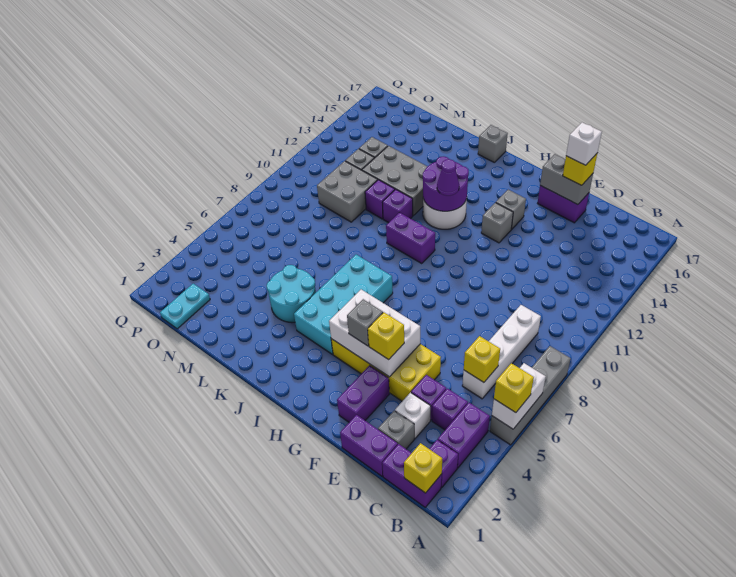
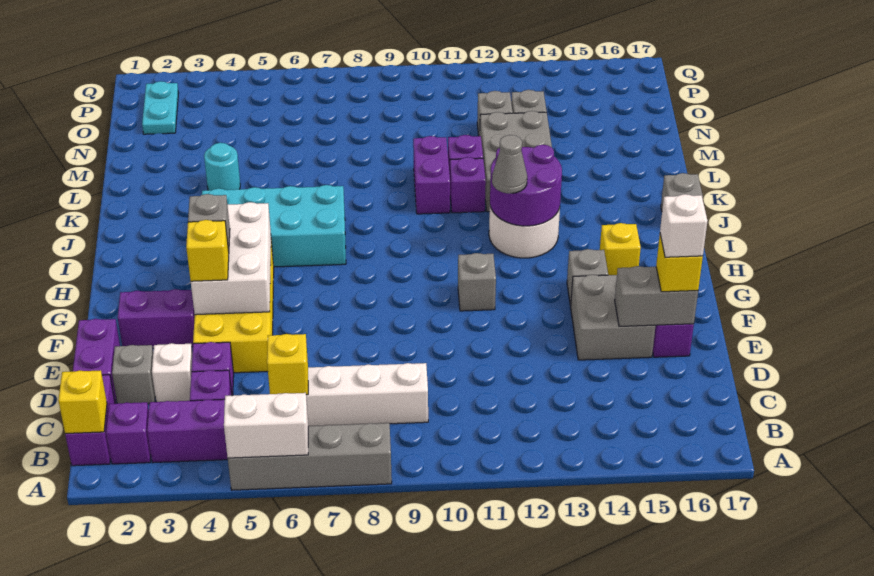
yellow brick A5 level 3 -> yellow brick H15 level 1
grey brick E16:F16 level 2 -> grey brick E15:E16 level 2
grey brick G13 level 1 -> grey brick G11 level 1
purple brick I10:J10 level 1 -> purple brick K10:L10 level 1
purple cone I12 level 3 -> grey cone I12 level 3
cyan round brick K4:L5 level 1 -> cyan round brick L4 level 1
grey brick M10:N11 level 1 -> grey brick E14:F15 level 1
cyan plate O1:O2 level 1 -> cyan plate O2:P2 level 1

